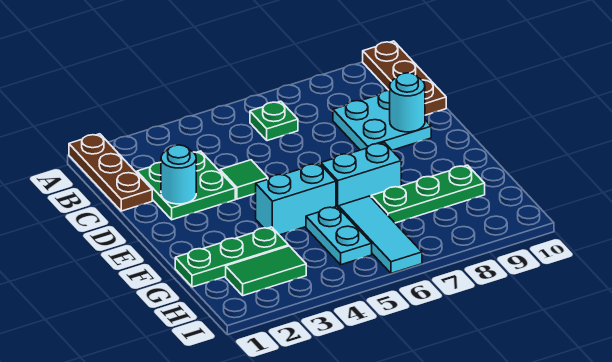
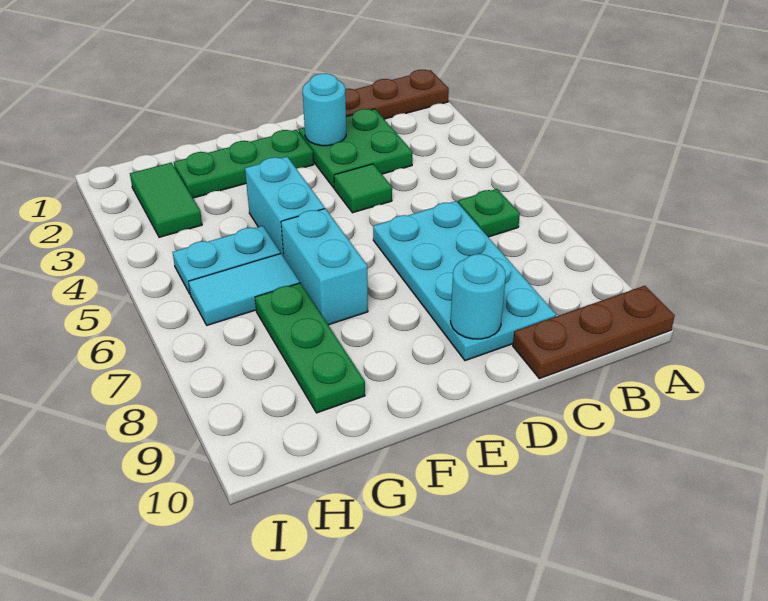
cyan plate C8:D9 level 1 -> cyan plate C6:D9 level 1
green plate G1:G3 level 1 -> green plate E2:G2 level 1
cyan tile G6:I6 level 1 -> cyan tile G6:H6 level 1

